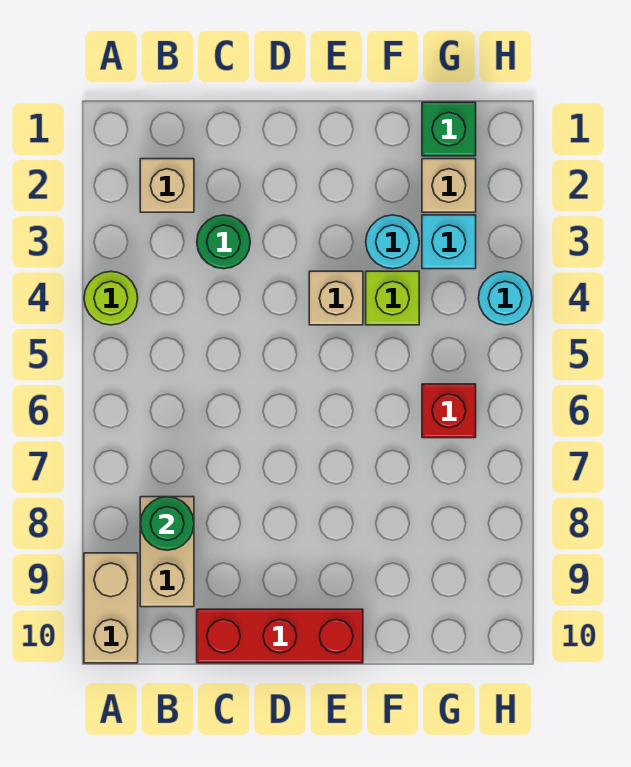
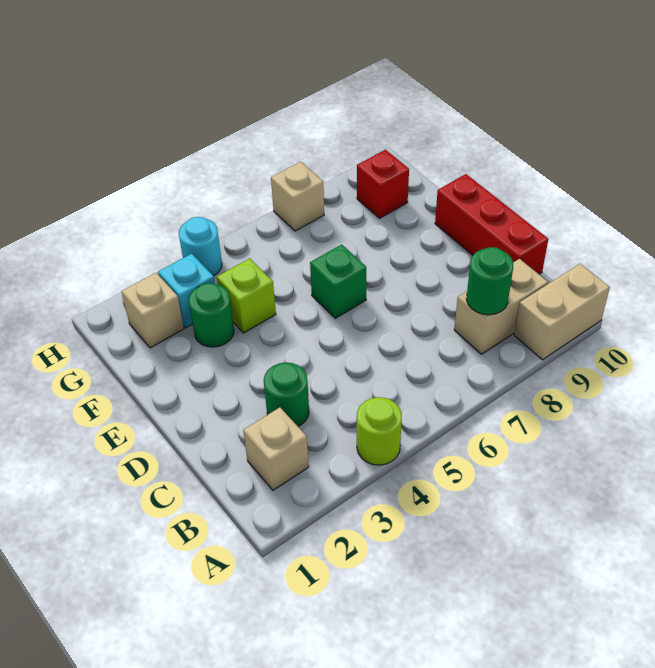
tan brick E4 level 1 -> tan brick H7 level 1
cyan round brick F3 level 1 -> green round brick F3 level 1
green brick G1 level 1 -> green brick E6 level 1
red brick G6 level 1 -> red brick G9 level 1

